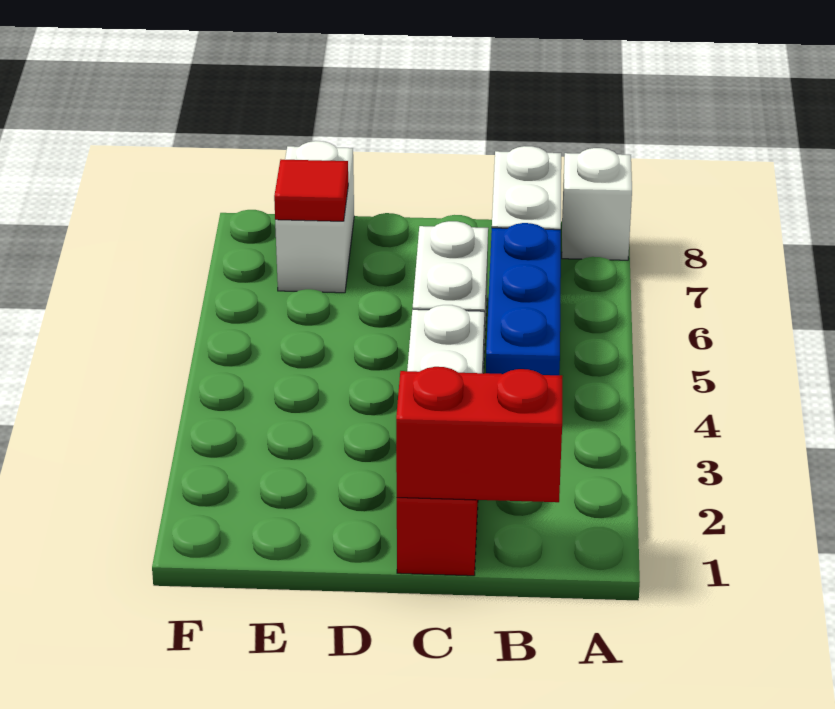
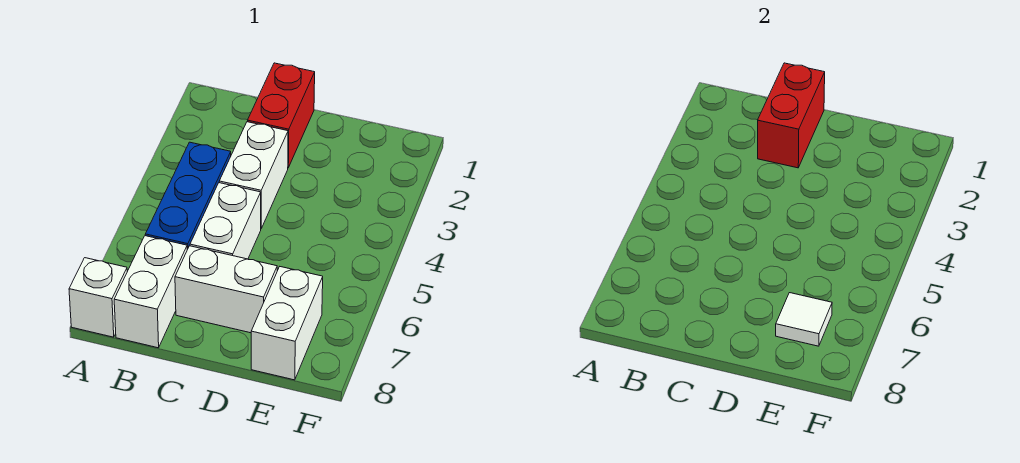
red brick B1:C1 level 2 -> red brick C1:C2 level 2
none -> white brick C7:D7 level 1
red tile E7 level 2 -> white tile E7 level 2

